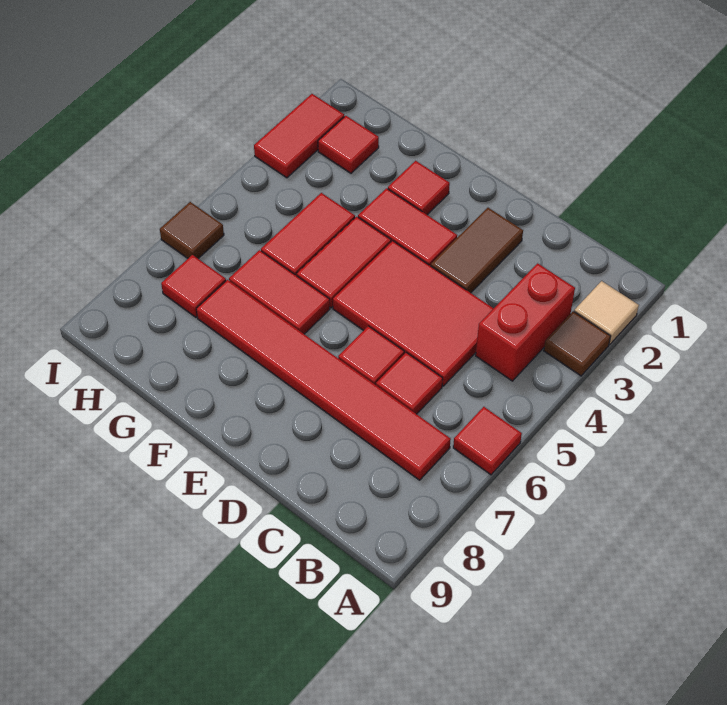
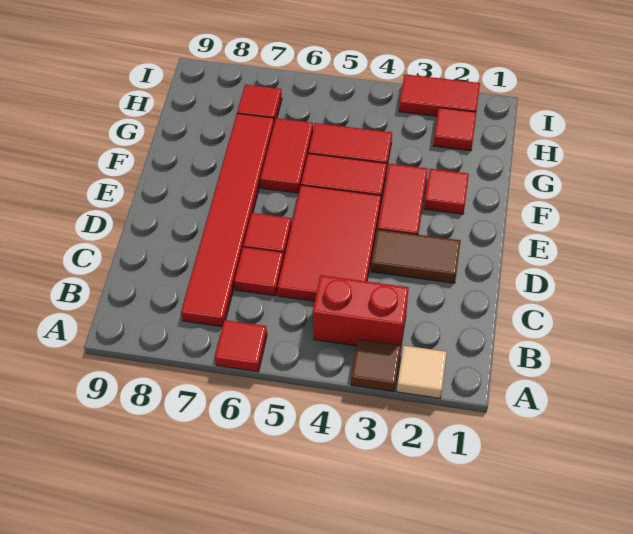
brown tile I6 level 1 -> none

